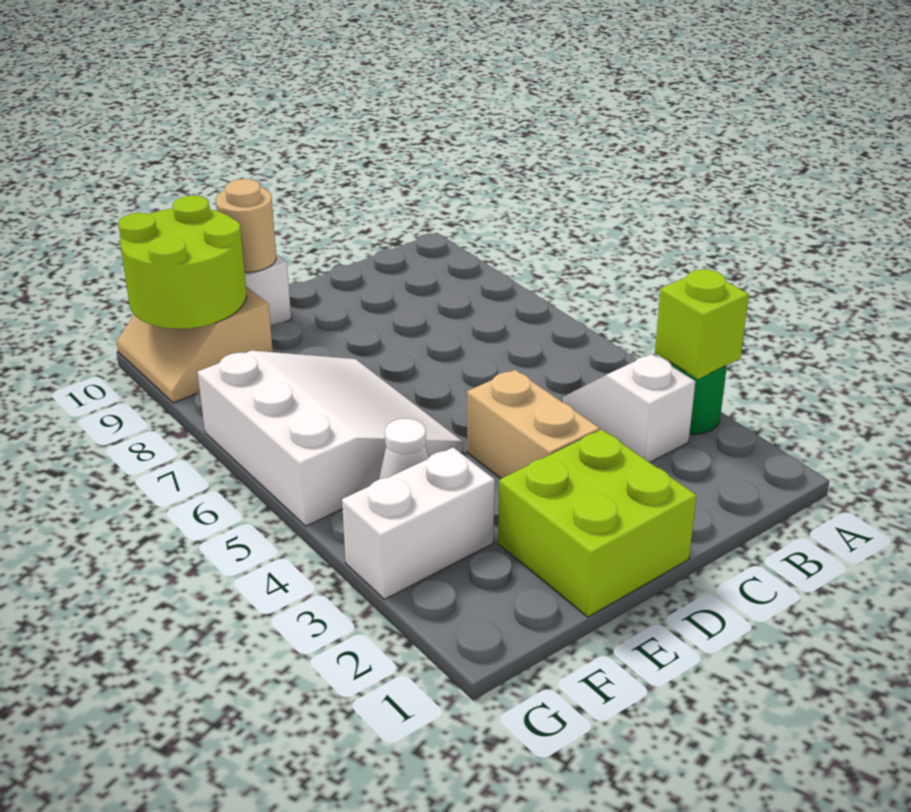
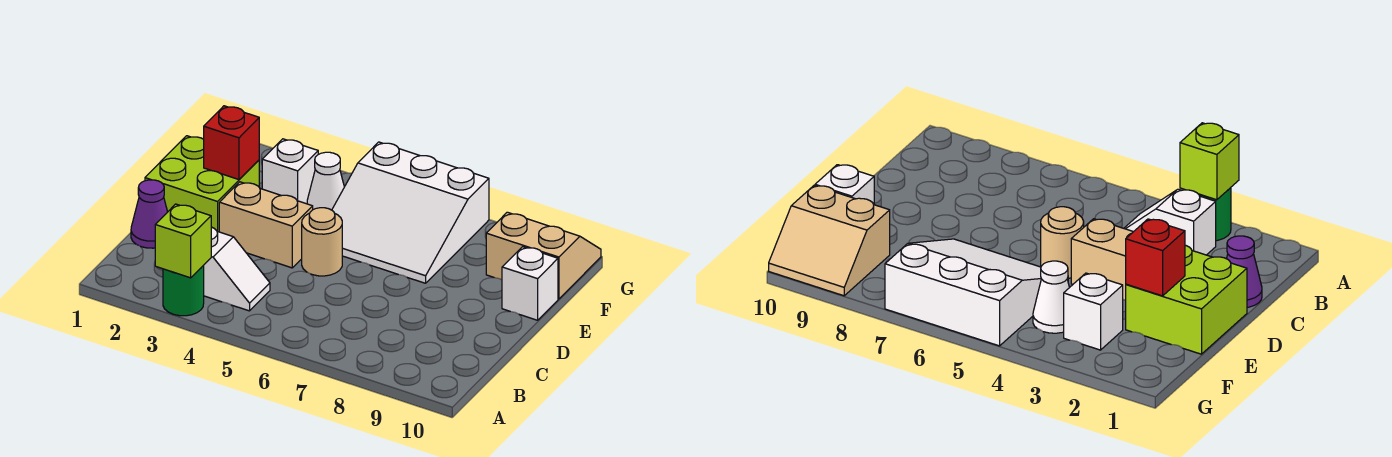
none -> purple cone C1 level 1
none -> red brick E2 level 2
tan round brick E10 level 2 -> tan round brick D5 level 1
white brick F3:G3 level 1 -> white brick F3 level 1
lime round brick F9:G10 level 2 -> none

